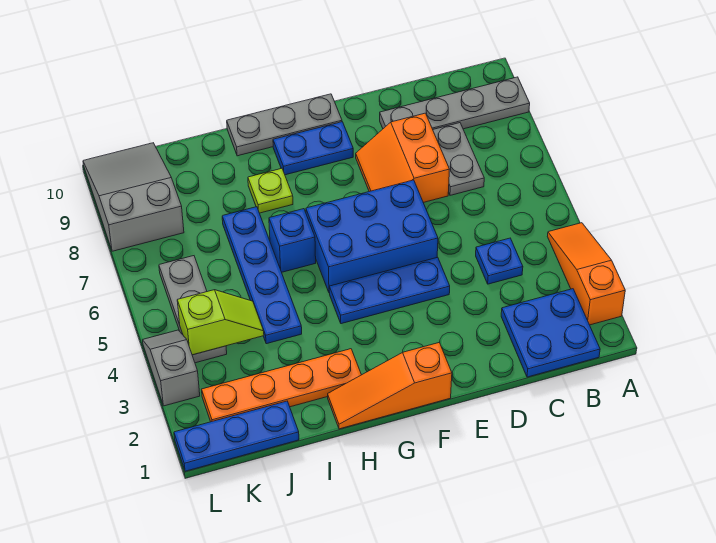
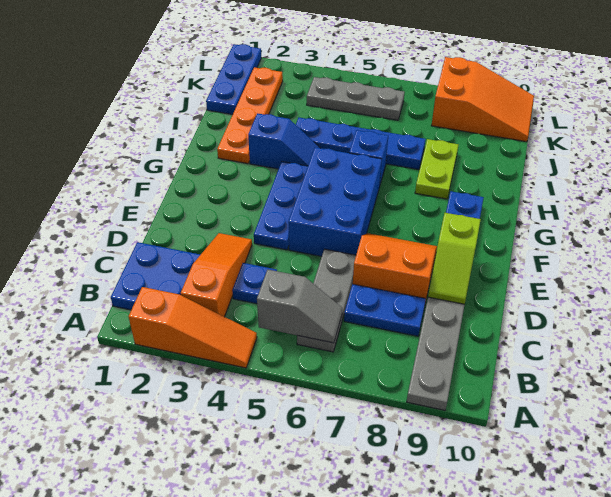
grey plate C7:C8 level 1 -> blue plate C7:C8 level 1
orange slope F1:H1 level 1 top F -> orange slope B3:D3 level 1 top B
grey plate F10:H10 level 1 -> grey plate B6:D6 level 1
none -> blue slope H3:H4 level 1 top 3
lime plate H8 level 1 -> lime plate H8:I8 level 1
lime slope J4:K4 level 2 top K -> lime slope D9:E9 level 2 top E
grey slope K8:L10 level 1 top 8 -> orange slope K8:L10 level 1 top 8
grey slope L3:L4 level 1 top 3 -> grey slope B5:B6 level 2 top 5

